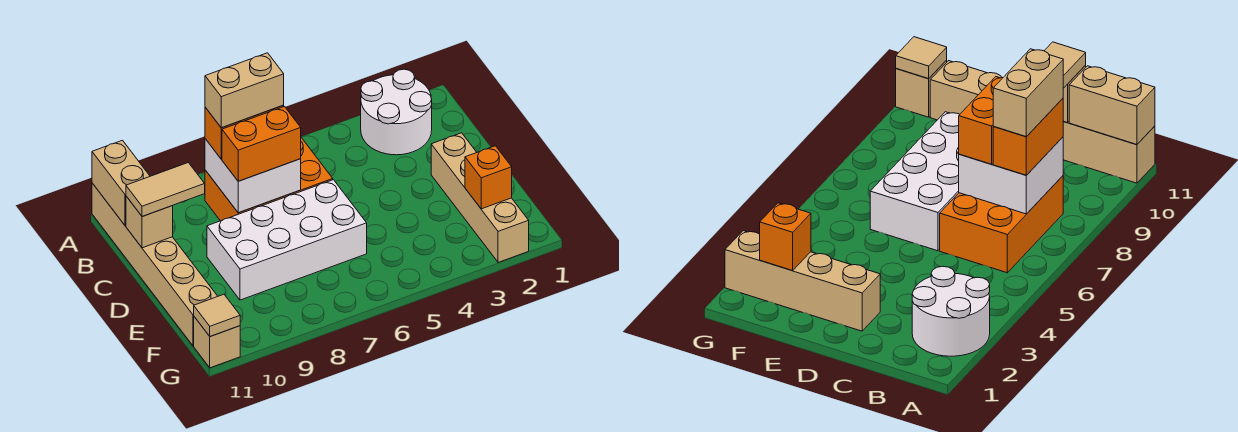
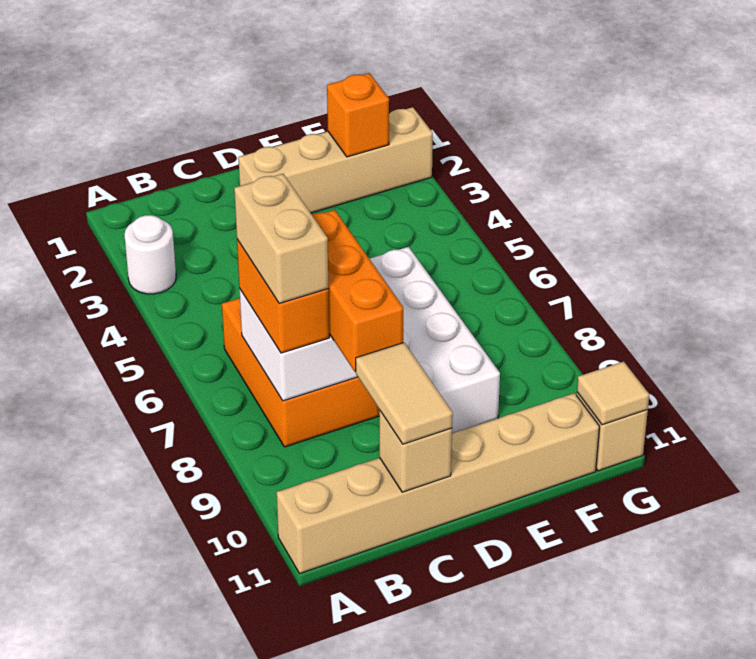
white round brick A2:B3 level 1 -> white round brick A3 level 1
tan brick A11:B11 level 2 -> none
orange brick C7:C8 level 3 -> orange brick C7:C9 level 3

